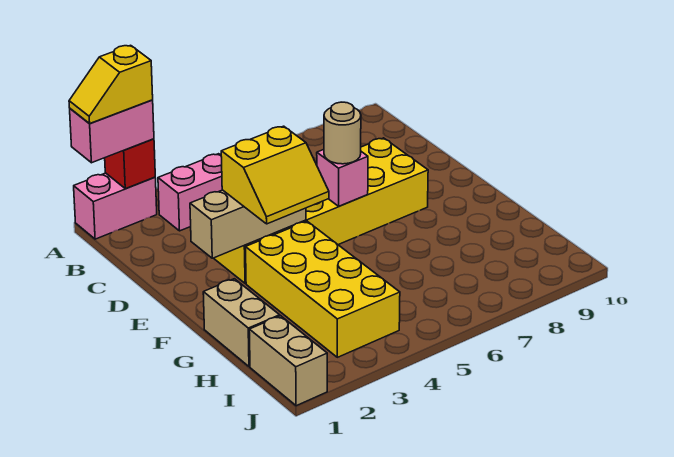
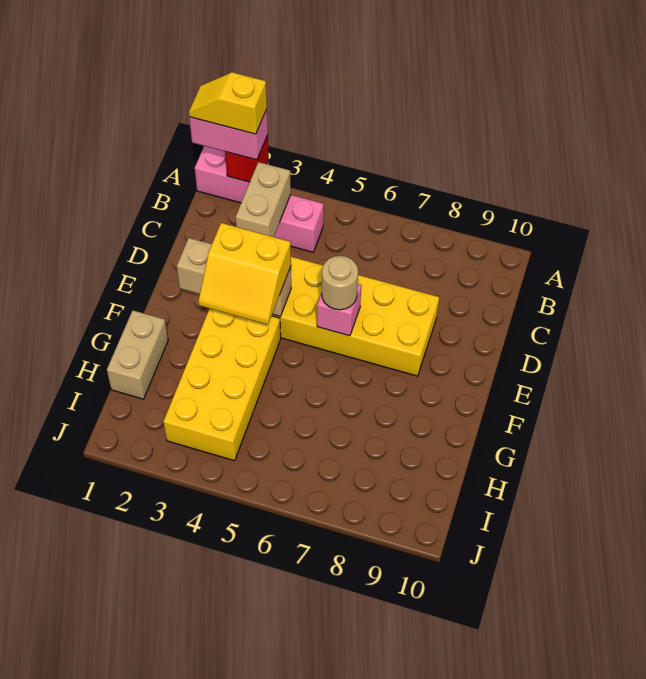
tan brick I1:J1 level 1 -> tan brick B3:C3 level 2

